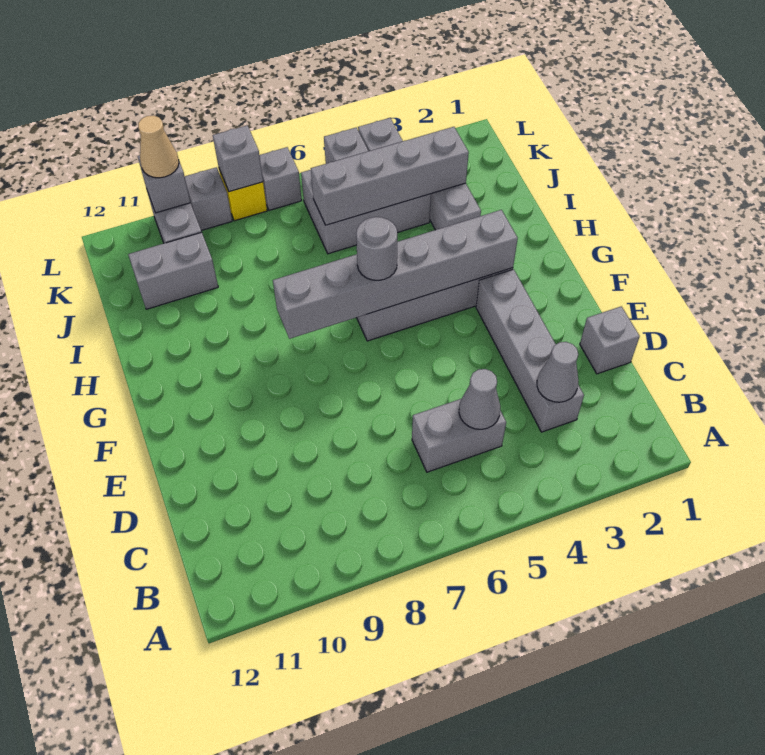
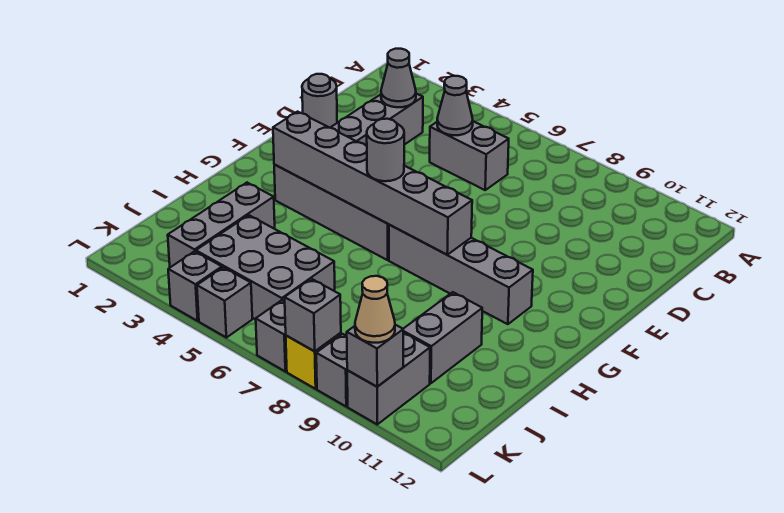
grey brick D1 level 1 -> grey round brick D1 level 1
grey brick J3:J6 level 2 -> grey brick G7:G10 level 1
grey brick J10:J11 level 1 -> grey brick I10:J10 level 1

